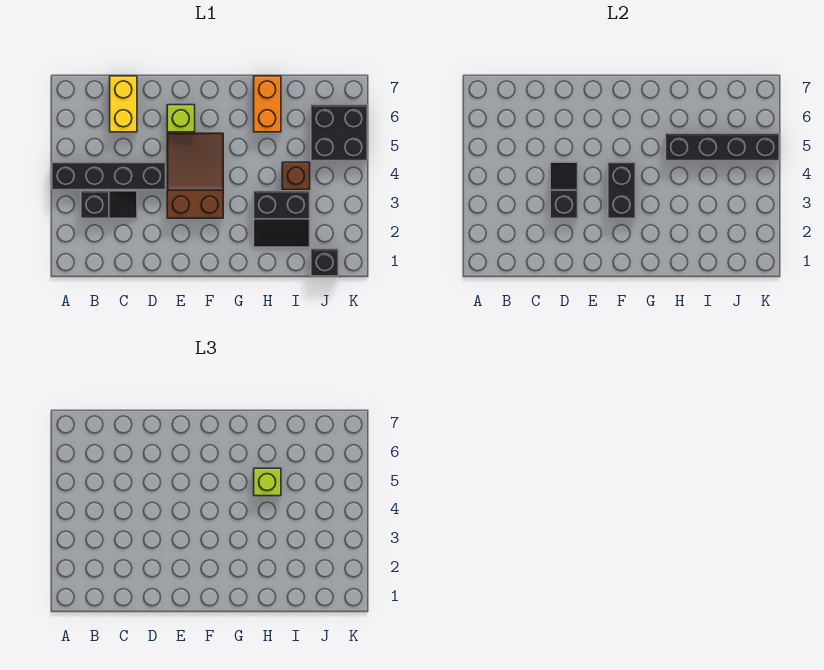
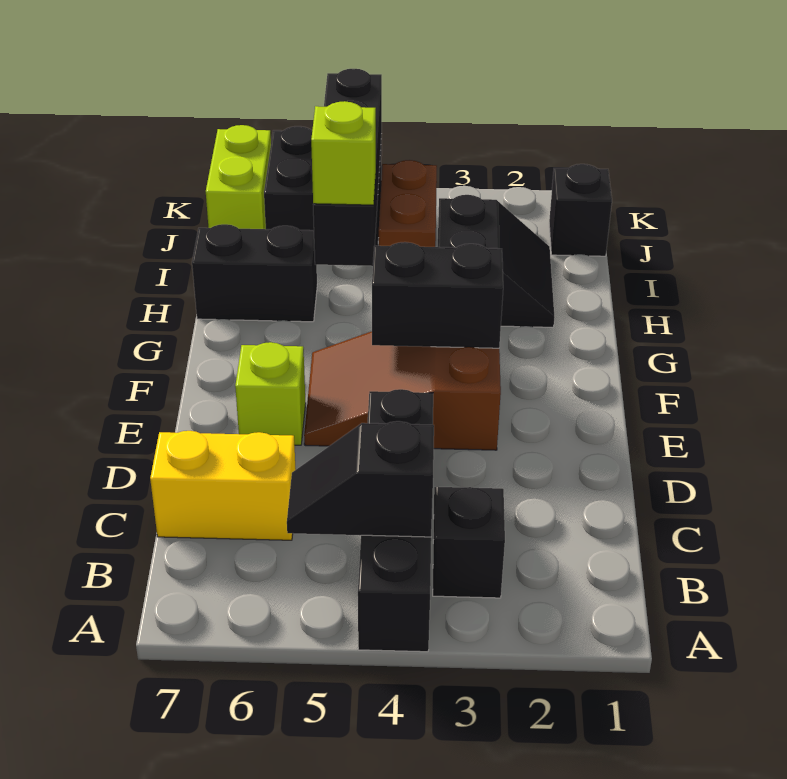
black slope D3:D4 level 2 top 3 -> black slope B4:B5 level 2 top 4
orange brick H6:H7 level 1 -> black brick H6:H7 level 1
brown brick I4 level 1 -> brown brick I4:J4 level 1
none -> lime brick J7:K7 level 1

